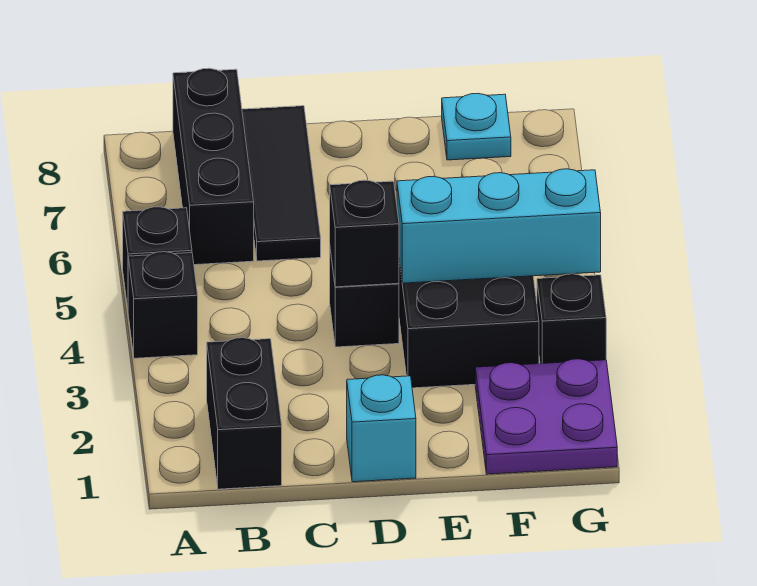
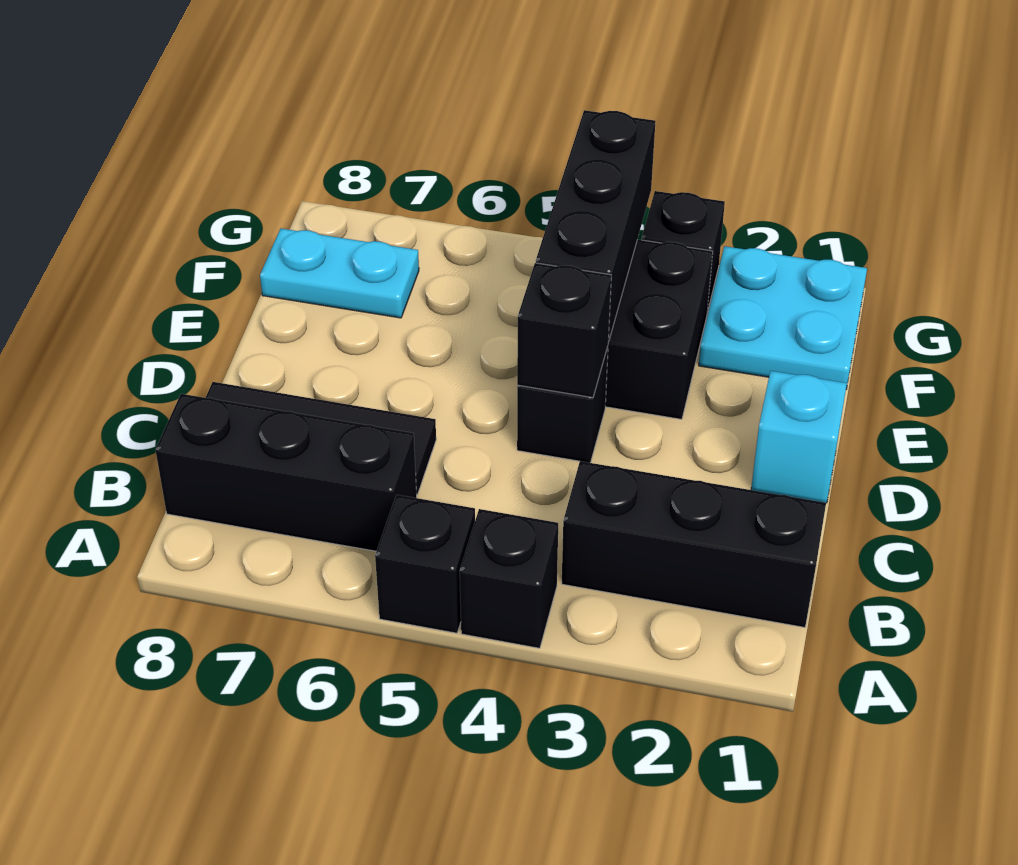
black brick B1:B2 level 1 -> black brick B1:B3 level 1
cyan brick E4:G4 level 2 -> black brick E4:G4 level 2
purple plate F1:G2 level 1 -> cyan plate F1:G2 level 1
cyan plate F8 level 1 -> cyan plate F7:F8 level 1

